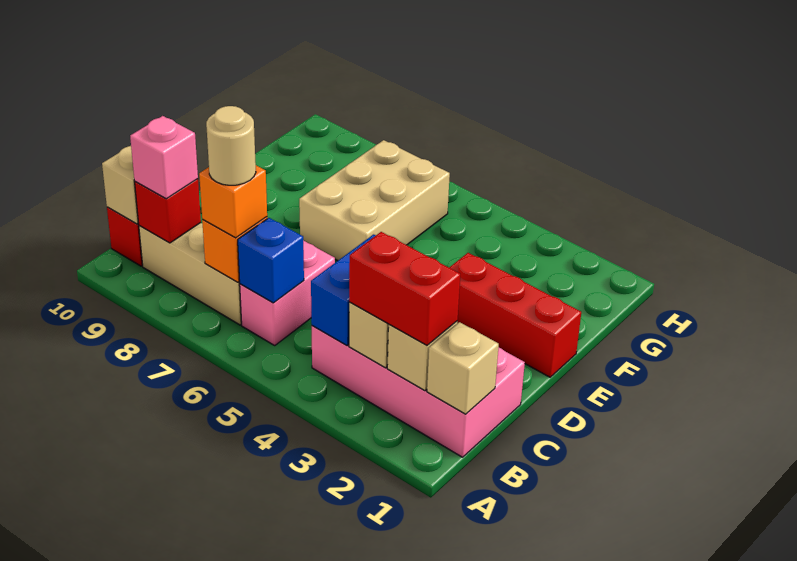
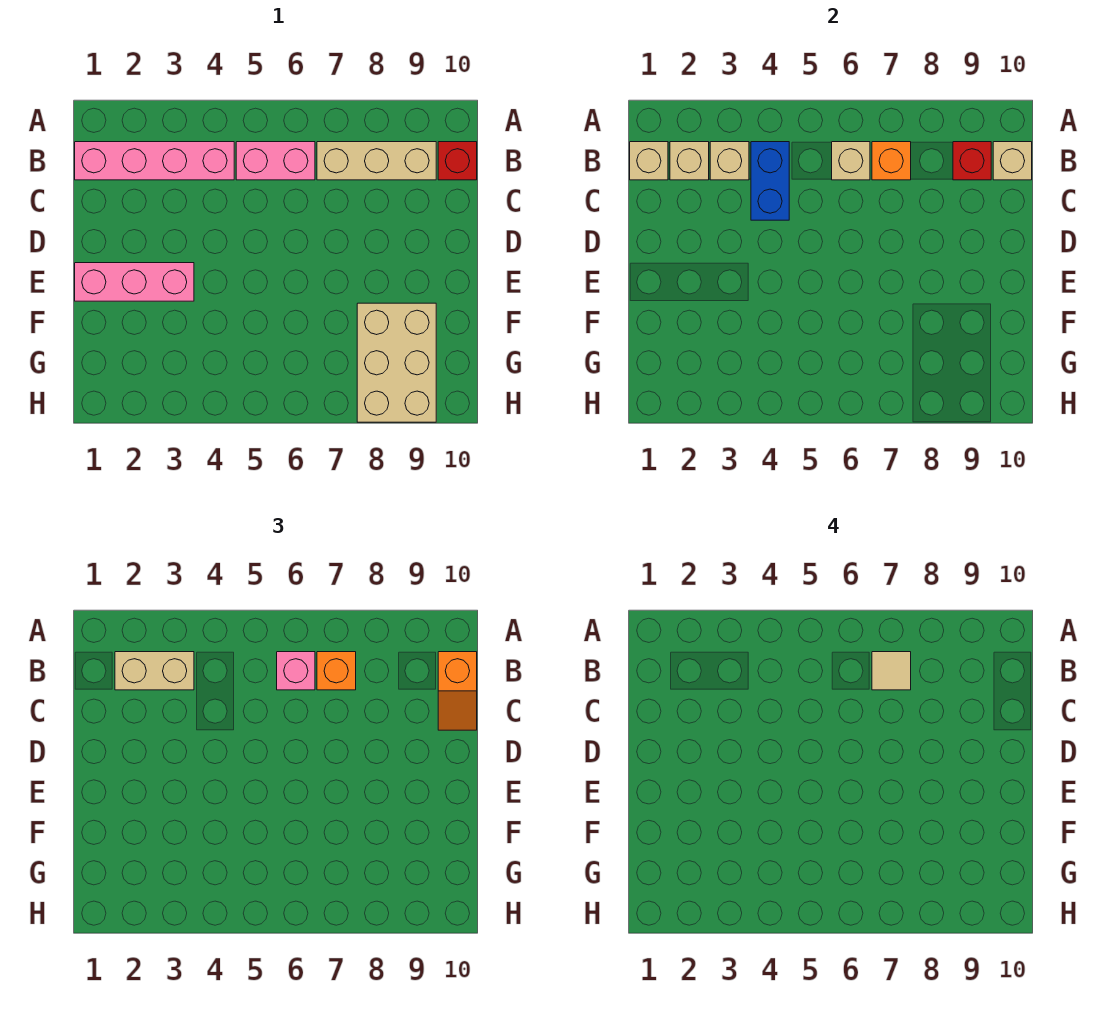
pink brick B1:C4 level 1 -> pink brick B1:B4 level 1
red brick B2:B3 level 3 -> tan brick B2:B3 level 3
pink brick B6:C6 level 1 -> pink brick B5:B6 level 1
blue brick B6 level 2 -> tan brick B6 level 2
tan round brick B7 level 4 -> tan tile B7 level 4
pink brick B9 level 3 -> pink brick B6 level 3
none -> orange slope B10:C10 level 3 top B
red brick E1:E3 level 1 -> pink brick E1:E3 level 1
tan brick E6:G7 level 1 -> tan brick F8:H9 level 1

